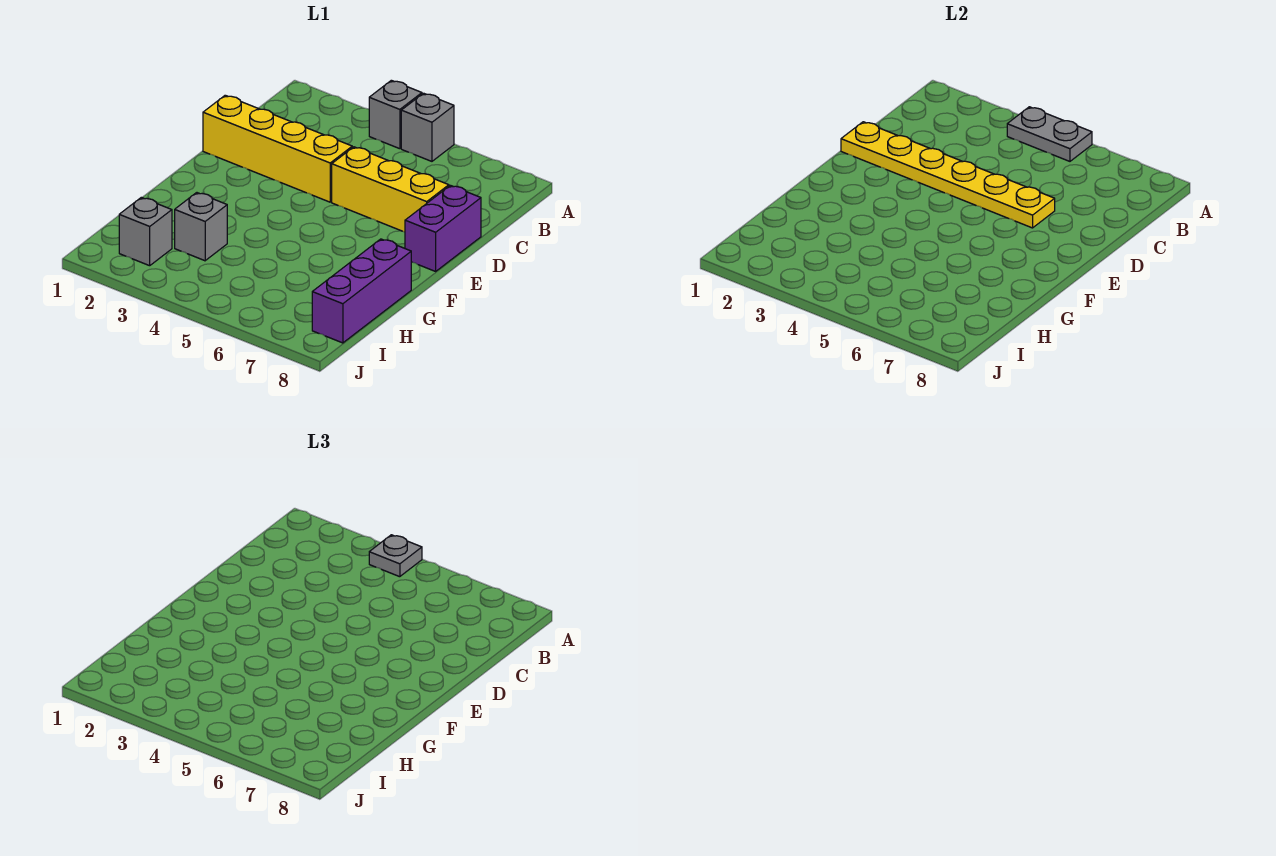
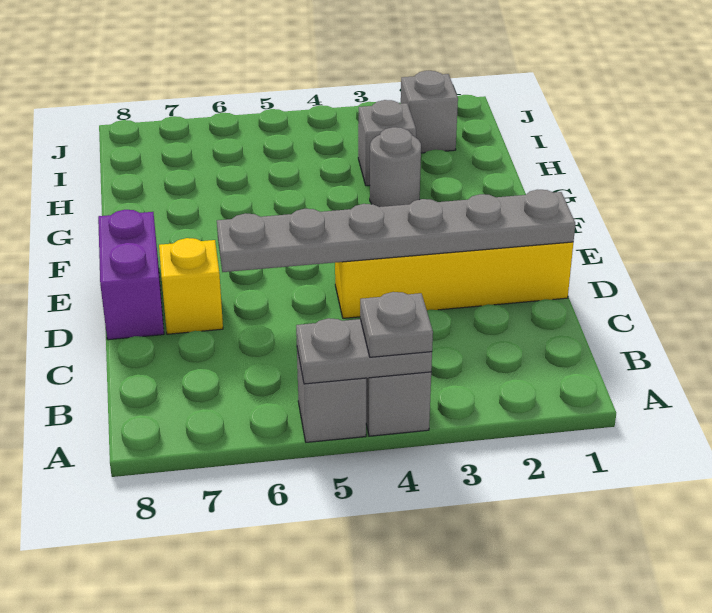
yellow plate D1:D6 level 2 -> grey plate D1:D6 level 2
yellow brick D5:D7 level 1 -> yellow brick D7 level 1
none -> grey round brick G3 level 1
purple brick G8:I8 level 1 -> none

